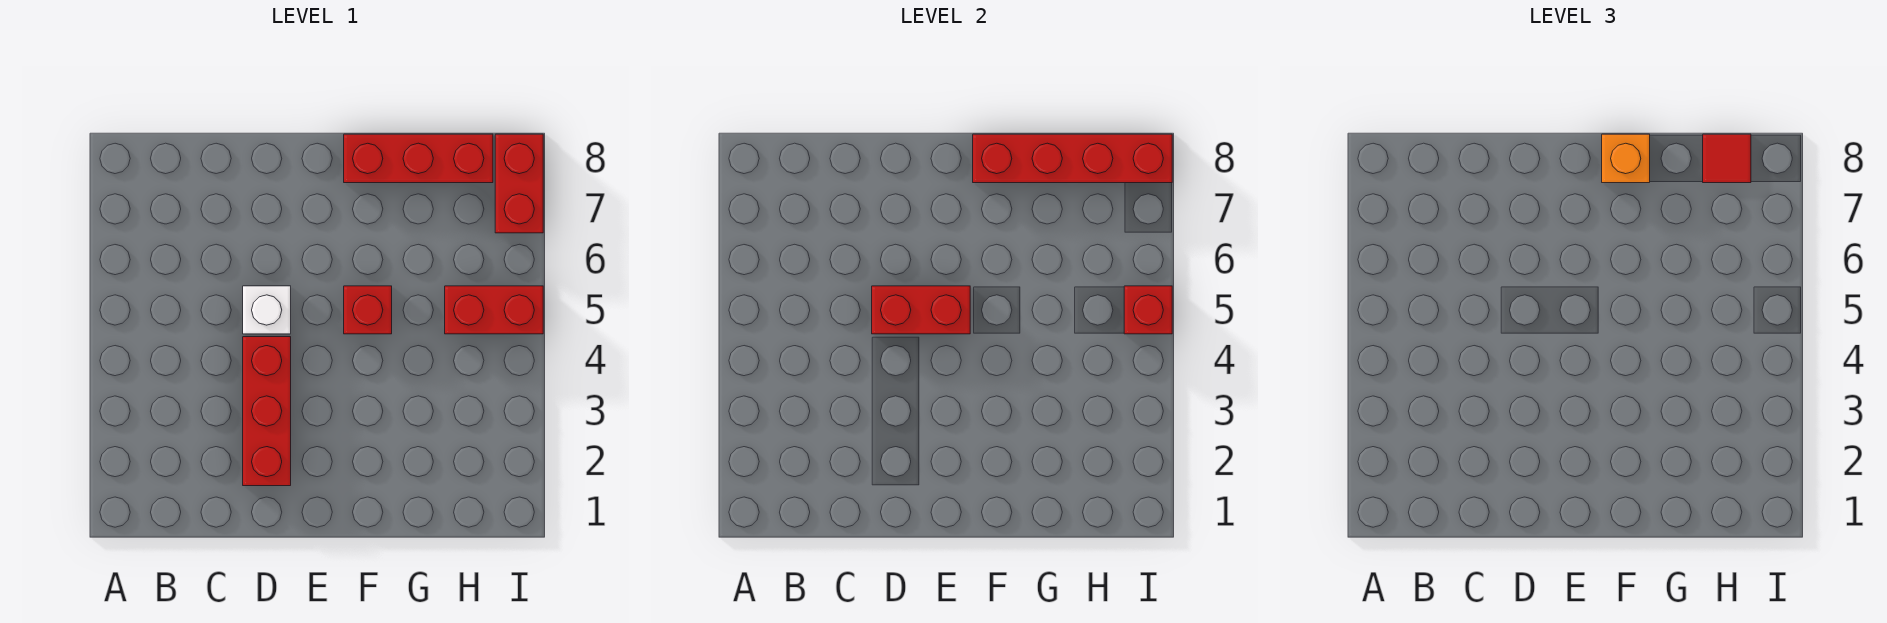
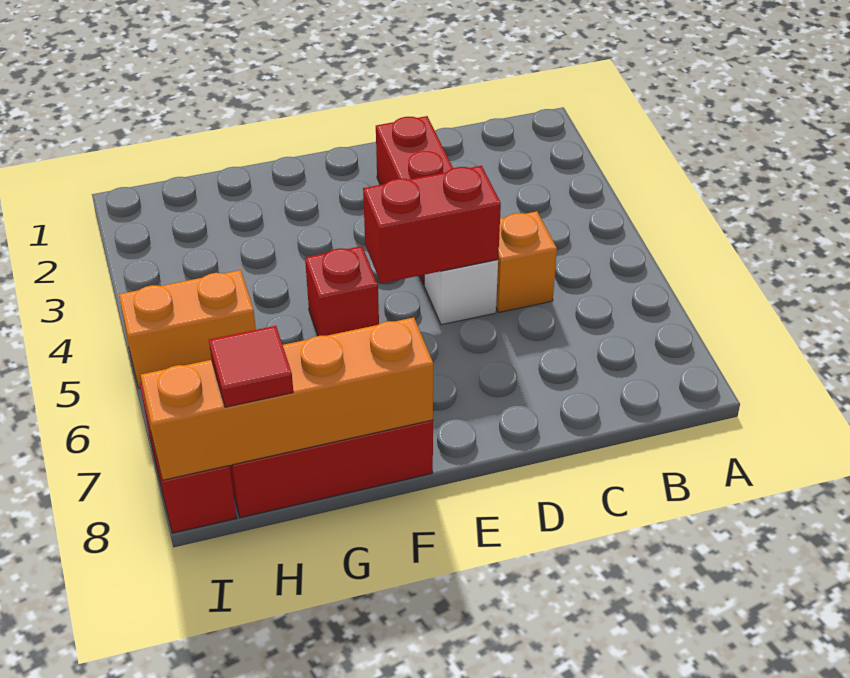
red brick F8:I8 level 2 -> orange brick F8:I8 level 2
orange brick F8 level 3 -> orange brick C5 level 1
red brick H5:I5 level 1 -> orange brick H5:I5 level 1
red brick I5 level 2 -> none

